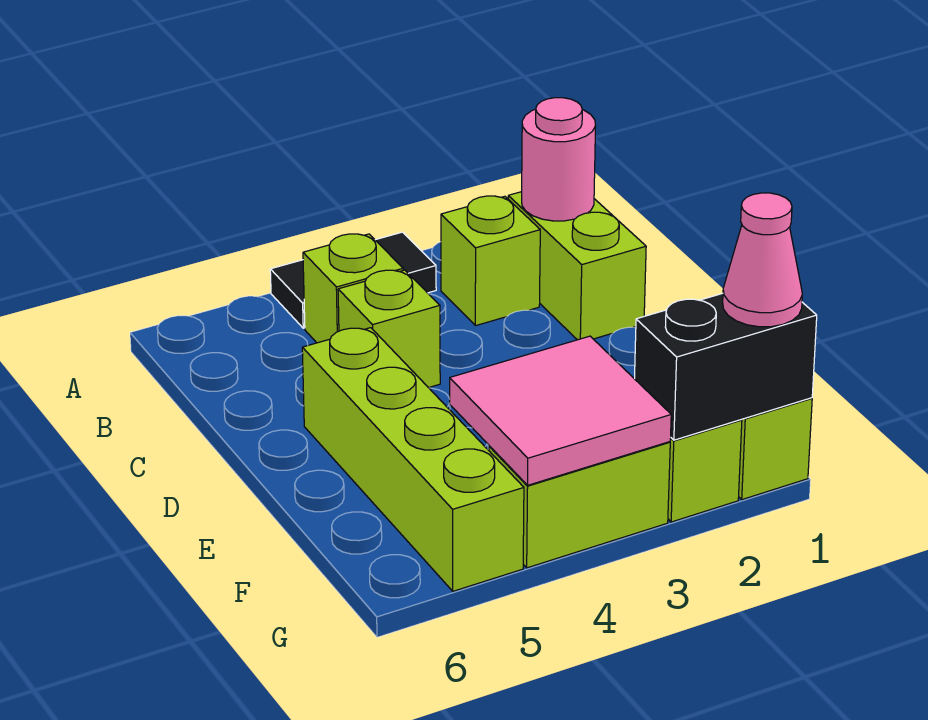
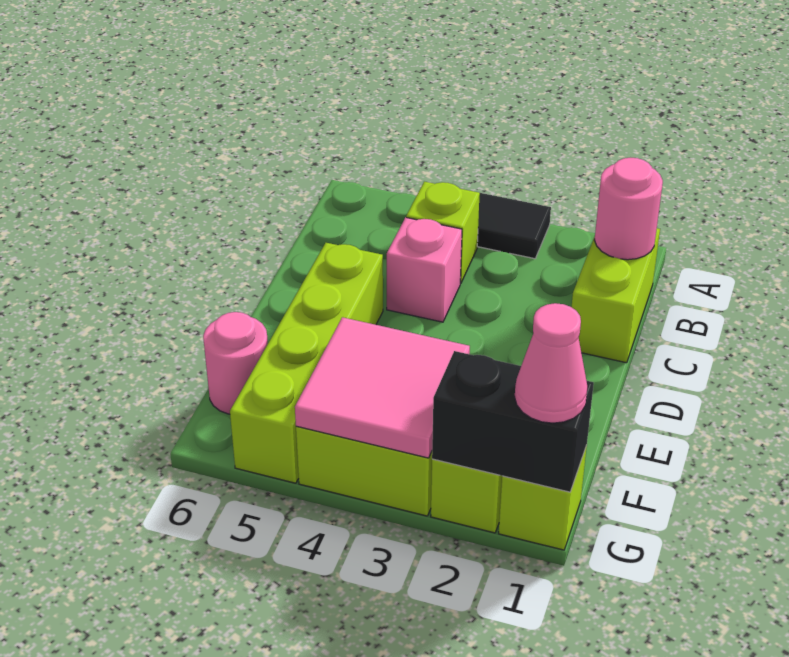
lime brick B2 level 1 -> none
lime brick C4 level 1 -> pink brick C4 level 1
none -> pink round brick F6 level 1

